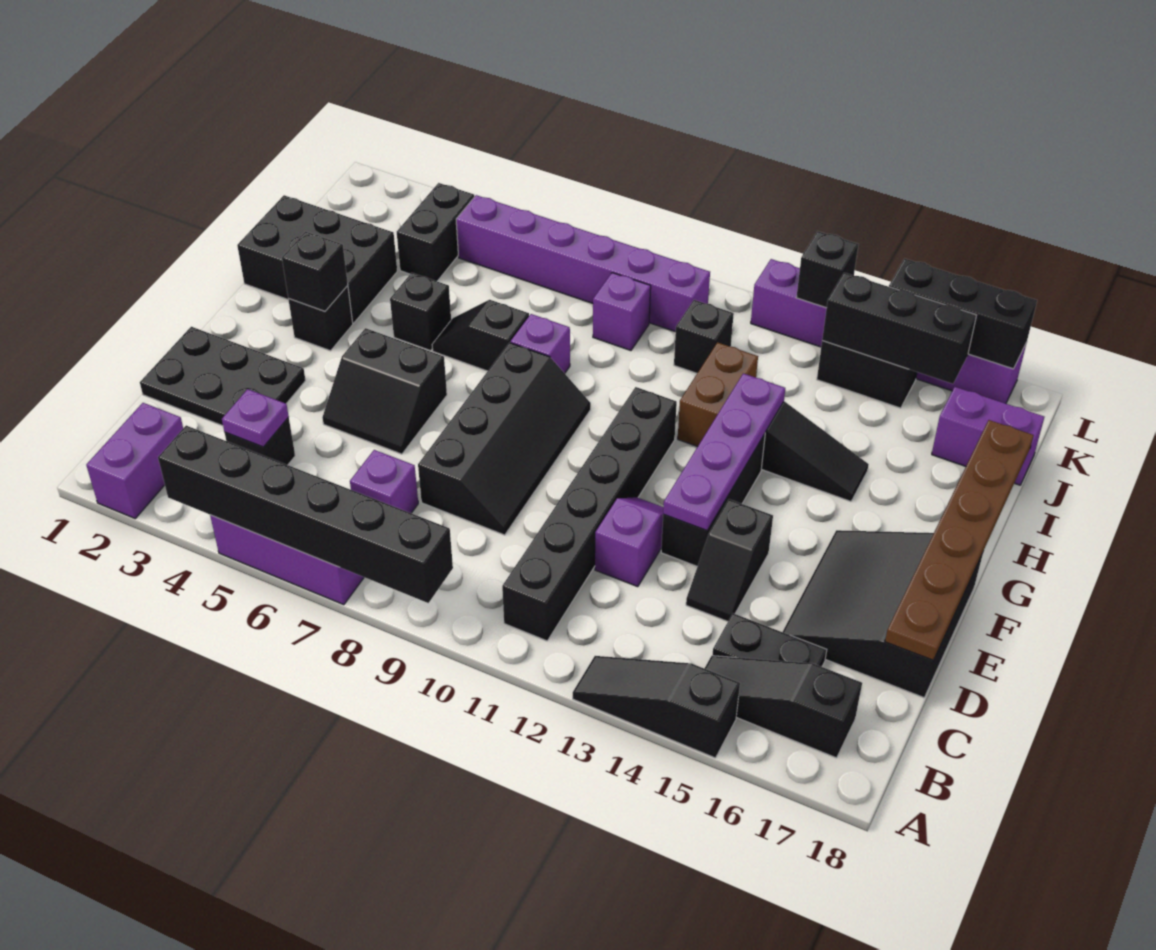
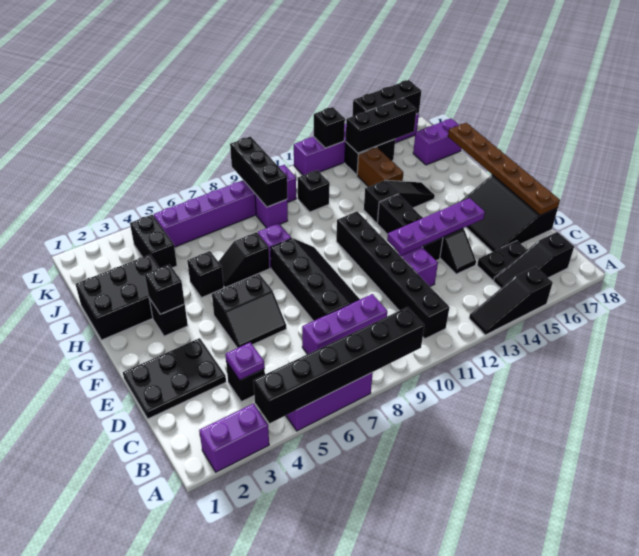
purple brick A2:B2 level 1 -> purple brick A2:A3 level 1
purple brick C7 level 1 -> purple brick C7:C9 level 1
purple plate E13:H13 level 2 -> purple plate E12:E15 level 2
brown brick H12:I12 level 1 -> brown brick I14:J14 level 1
none -> black brick J9:L9 level 2

